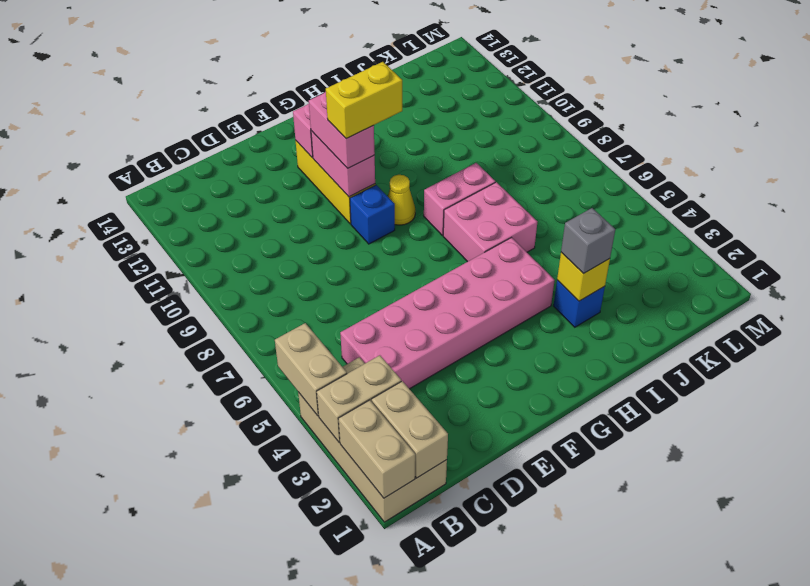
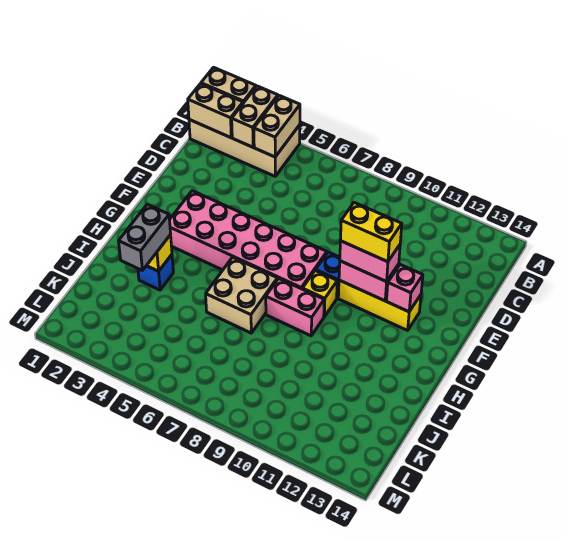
tan brick A4:A5 level 2 -> tan brick A4:B4 level 2
pink brick C4:H5 level 1 -> pink brick F3:G8 level 1
yellow brick F10:G10 level 4 -> yellow brick F10:F11 level 4
yellow cone G9 level 1 -> yellow brick G9 level 1
pink brick H6:I7 level 1 -> tan brick H6:I7 level 1
pink brick H8:I8 level 1 -> pink brick H8:H9 level 1
grey brick I3 level 3 -> grey brick I3:J3 level 3

